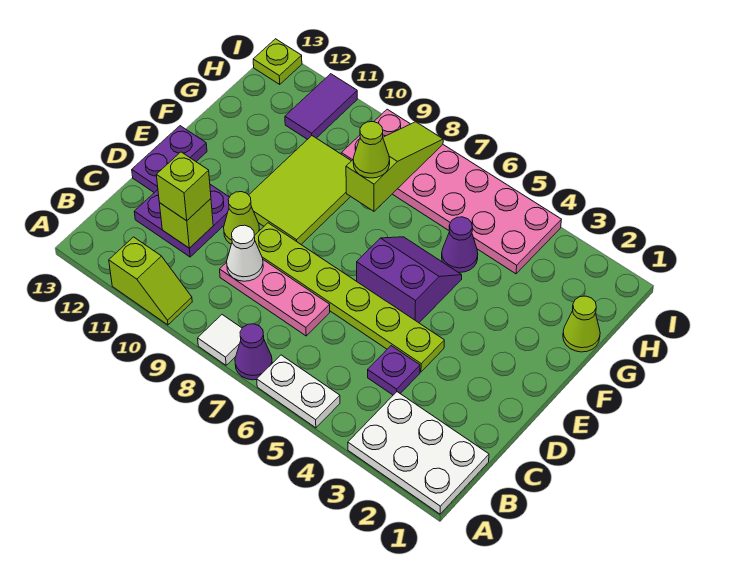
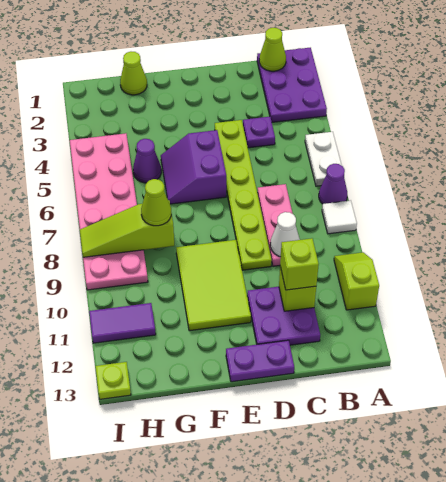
white plate A1:B3 level 1 -> purple plate A1:B3 level 1
lime cone D10 level 1 -> lime cone B1 level 2
lime tile E9:G10 level 1 -> lime tile E9:F11 level 1

